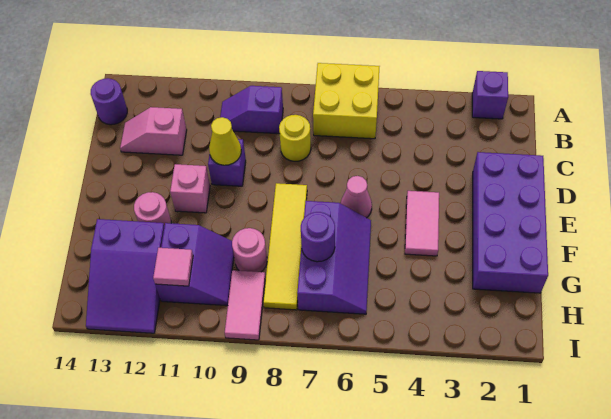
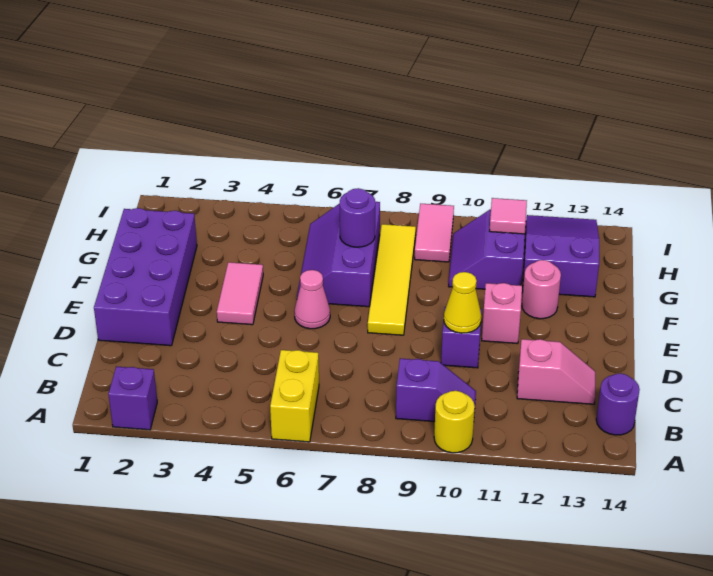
yellow brick A6:B7 level 1 -> yellow brick A6:B6 level 1
yellow round brick C8 level 1 -> yellow round brick A10 level 1
pink round brick G9 level 1 -> none

